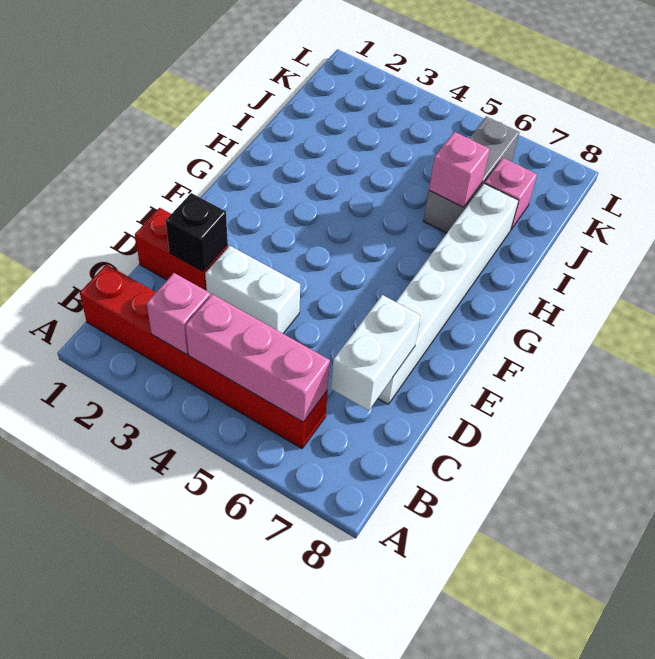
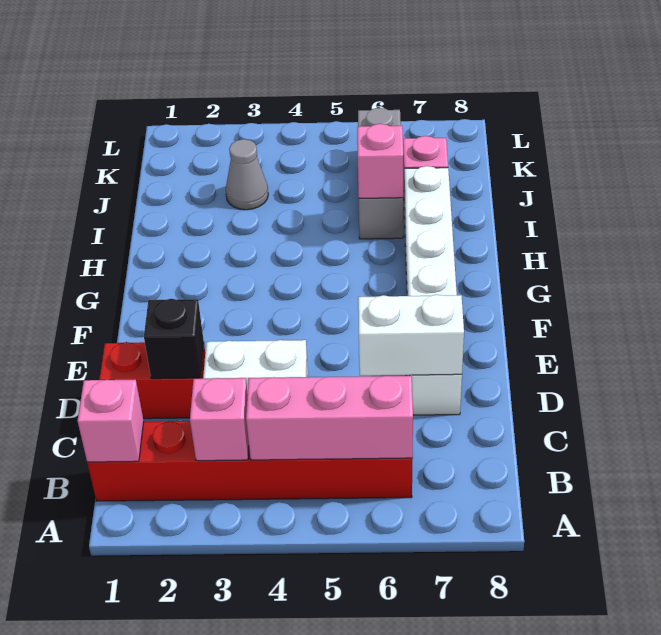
none -> pink brick B1 level 2
white brick C7:D7 level 2 -> white brick D6:D7 level 2
none -> grey cone J3 level 1

